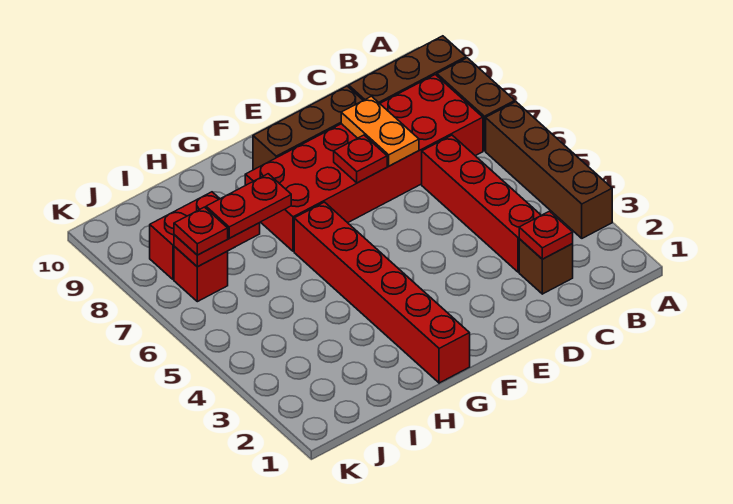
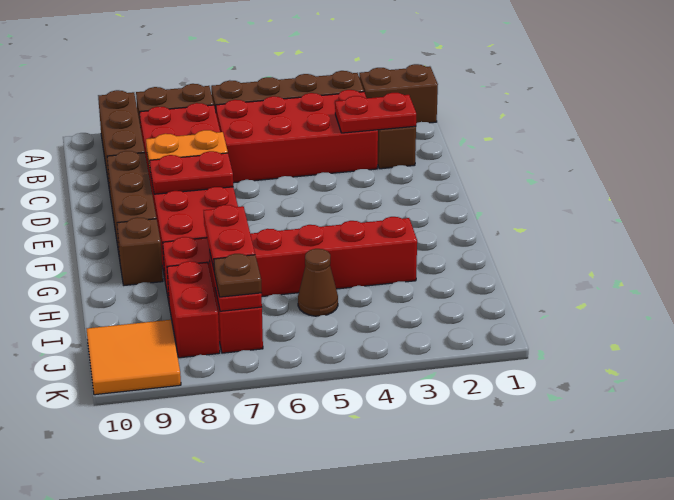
none -> brown brick A1:A2 level 1
red plate C2 level 2 -> red plate C2:C3 level 2
red brick C3:C6 level 1 -> red brick B3:C6 level 1
red plate E7 level 2 -> red plate E7:E8 level 2
red brick G1:G6 level 1 -> red brick H3:H8 level 1
none -> brown brick G9 level 1
none -> brown cone I5 level 1
red plate J7 level 3 -> brown plate J7 level 3
none -> orange tile J9:K10 level 1

